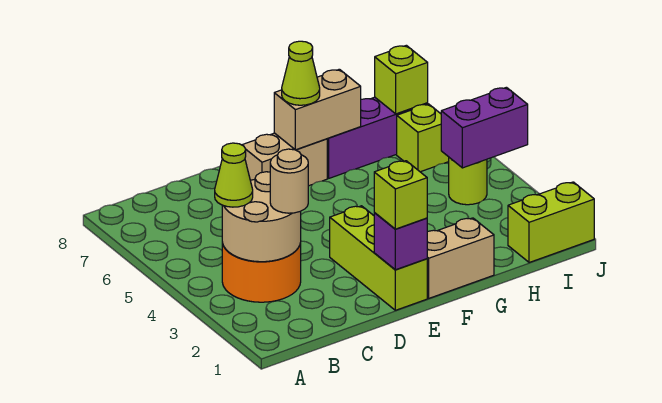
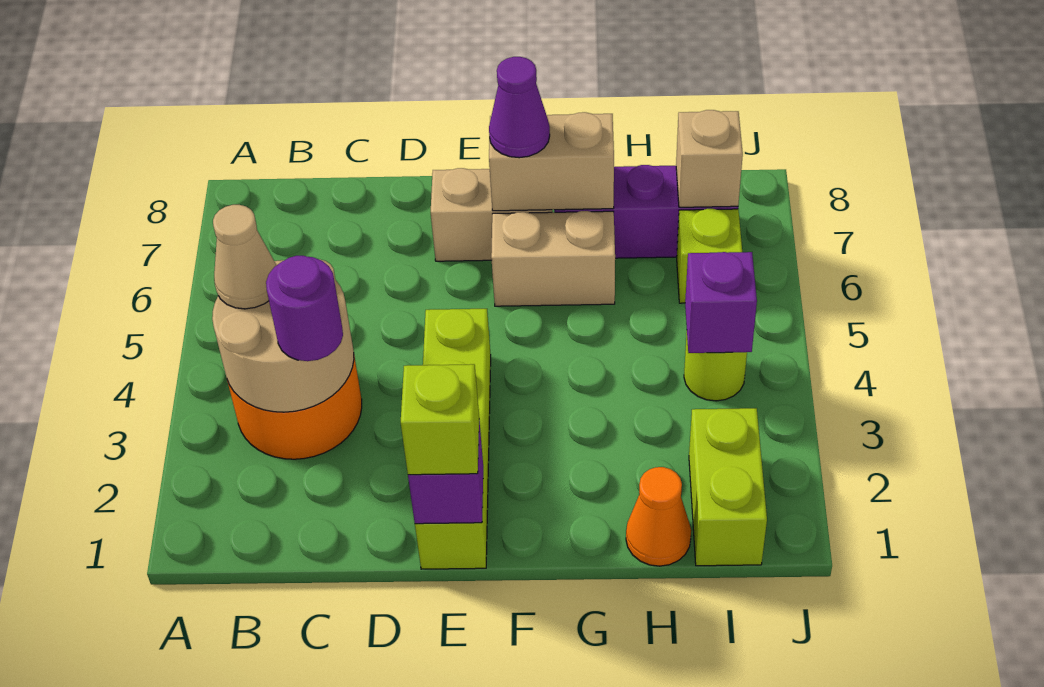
lime cone B4 level 3 -> tan cone B4 level 3
tan round brick C3 level 3 -> purple round brick C3 level 3
lime brick E1:E3 level 1 -> lime brick E1:E4 level 1
tan brick F1:G1 level 1 -> tan brick F6:G6 level 1
lime cone F7 level 3 -> purple cone F7 level 3
none -> orange cone H1 level 1
lime brick I1:J1 level 1 -> lime brick I1:I2 level 1
purple brick I4:J4 level 2 -> purple brick I4 level 2
lime brick I7 level 2 -> tan brick I7 level 2

